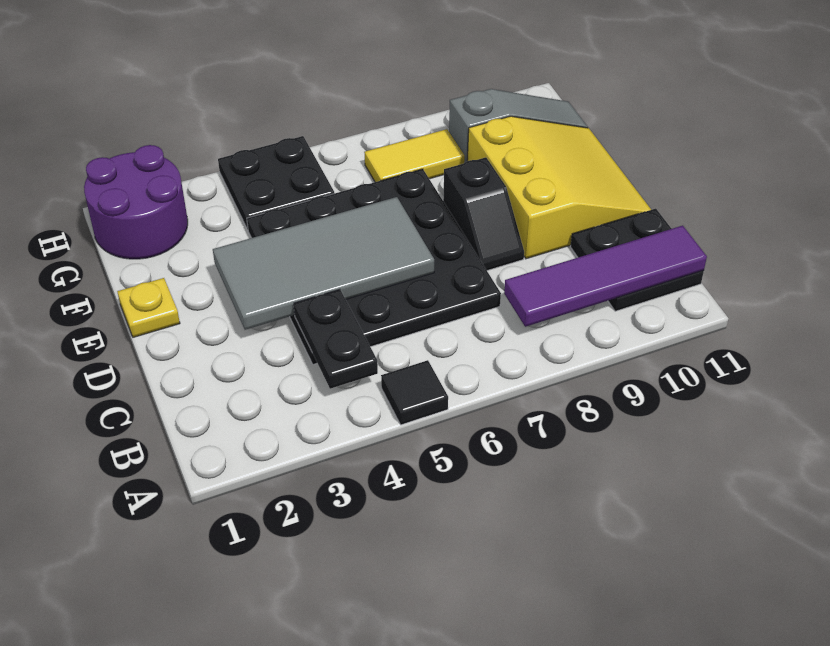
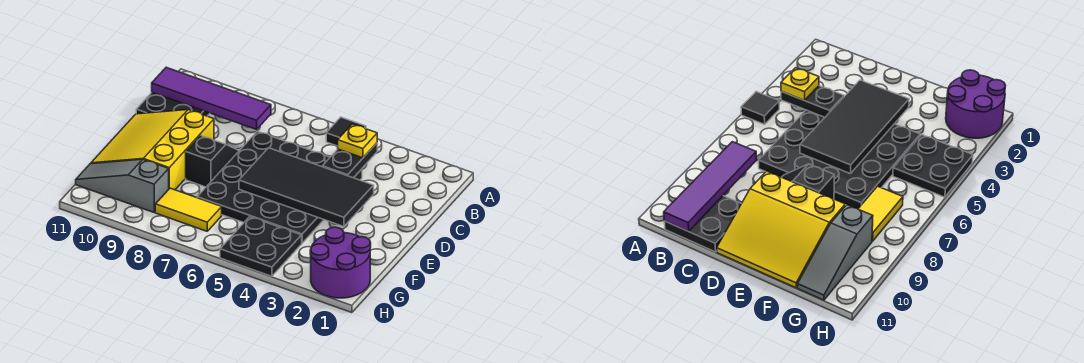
grey tile D3:E6 level 2 -> black tile D3:E6 level 2
yellow plate E1 level 1 -> yellow plate B4 level 3

